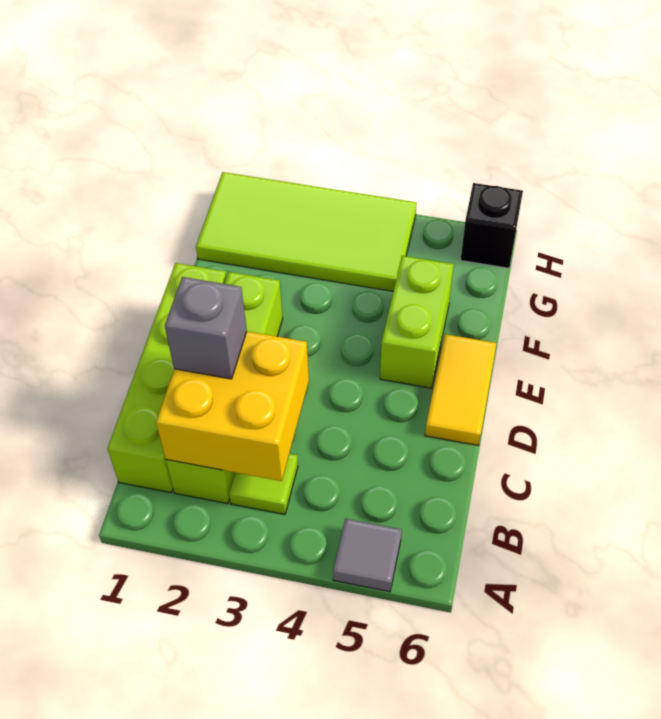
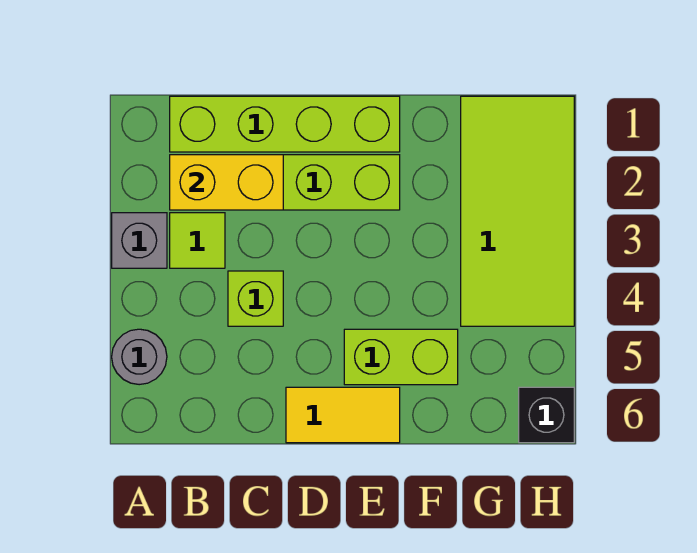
grey tile A5 level 1 -> grey round brick A5 level 1
yellow brick B2:C3 level 2 -> yellow brick B2:C2 level 2
grey brick C2 level 3 -> grey brick A3 level 1
none -> lime brick C4 level 1

